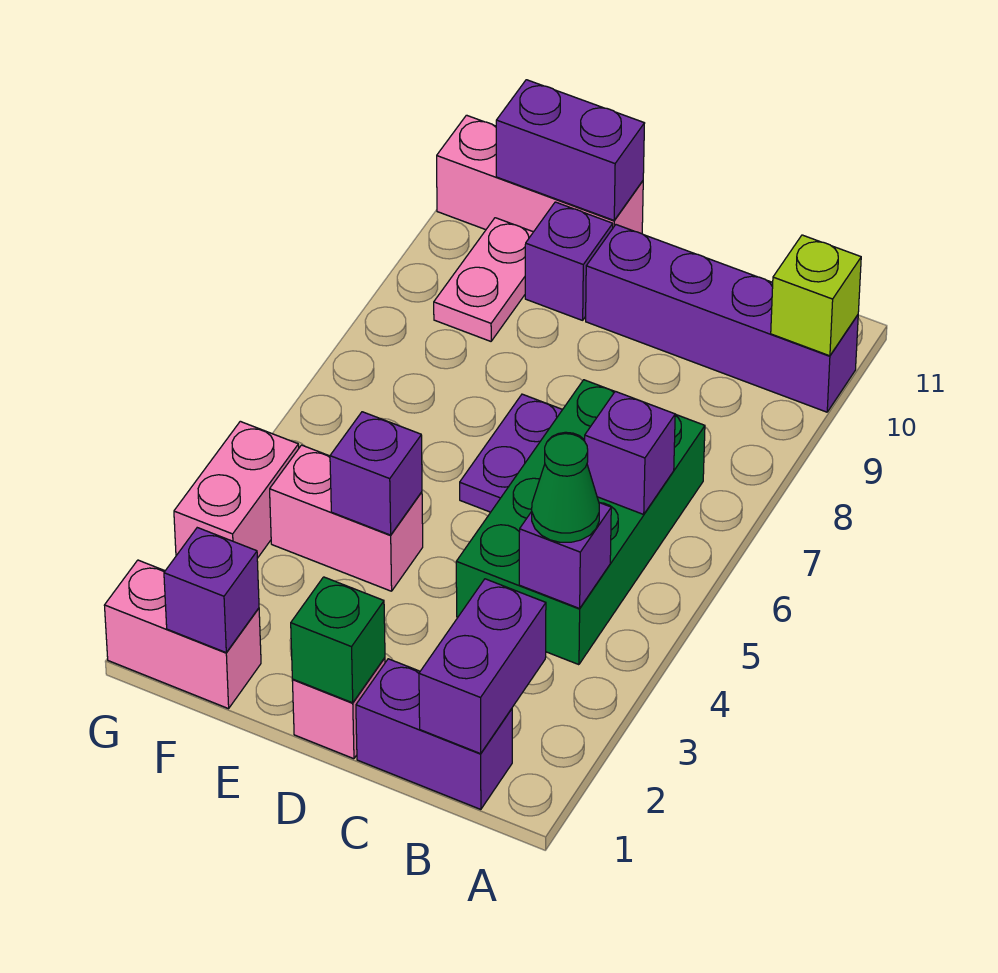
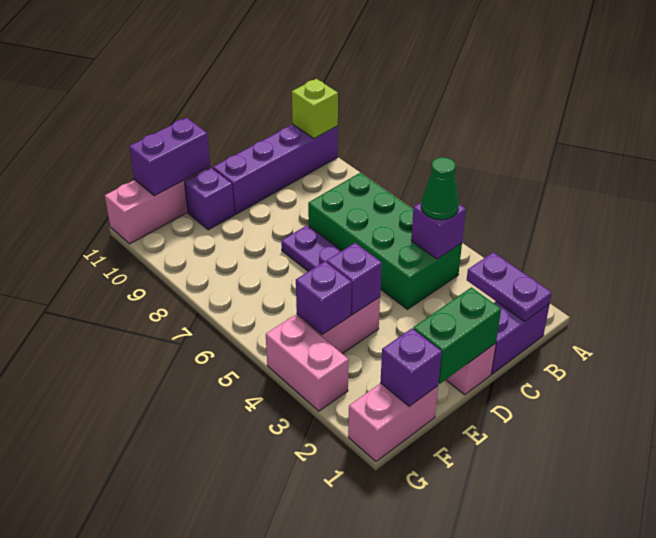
purple brick B1:B2 level 2 -> purple plate B1:B2 level 2
purple brick B6 level 2 -> purple brick F4 level 2
green brick D1 level 2 -> green brick D1:E1 level 2
pink plate F9:F10 level 1 -> none

